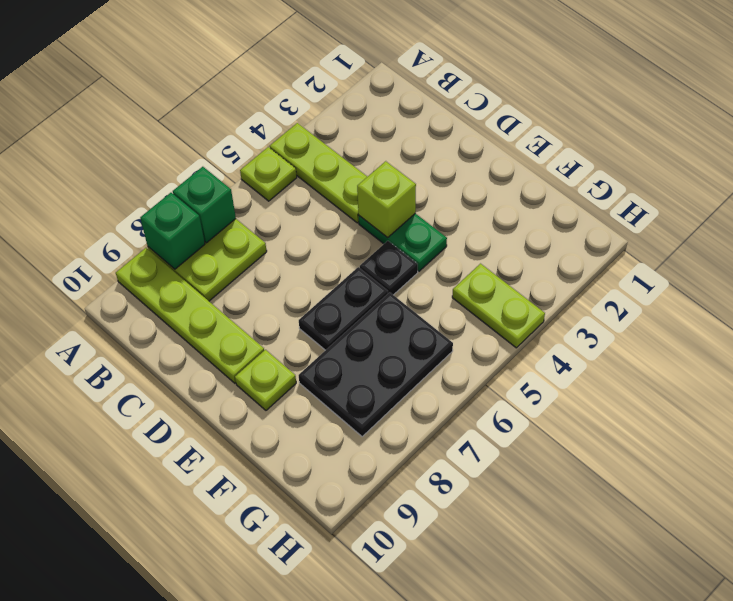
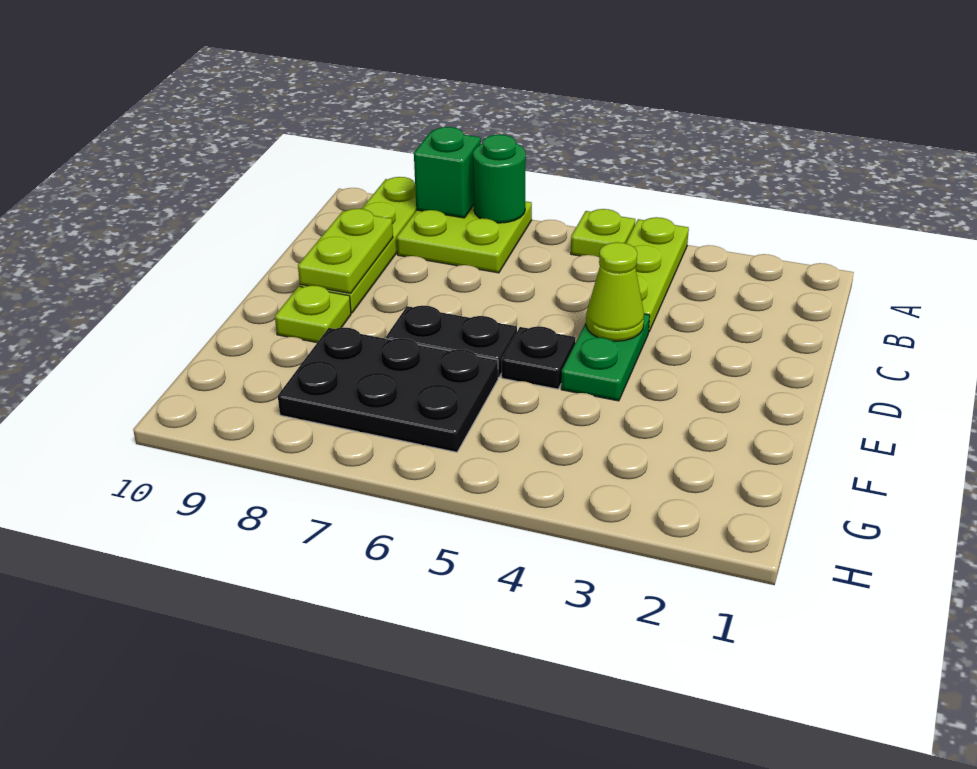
green brick A7 level 2 -> green round brick A7 level 2
lime brick D4 level 2 -> lime cone D4 level 2
lime plate G4:H4 level 1 -> lime plate C9:D9 level 2

